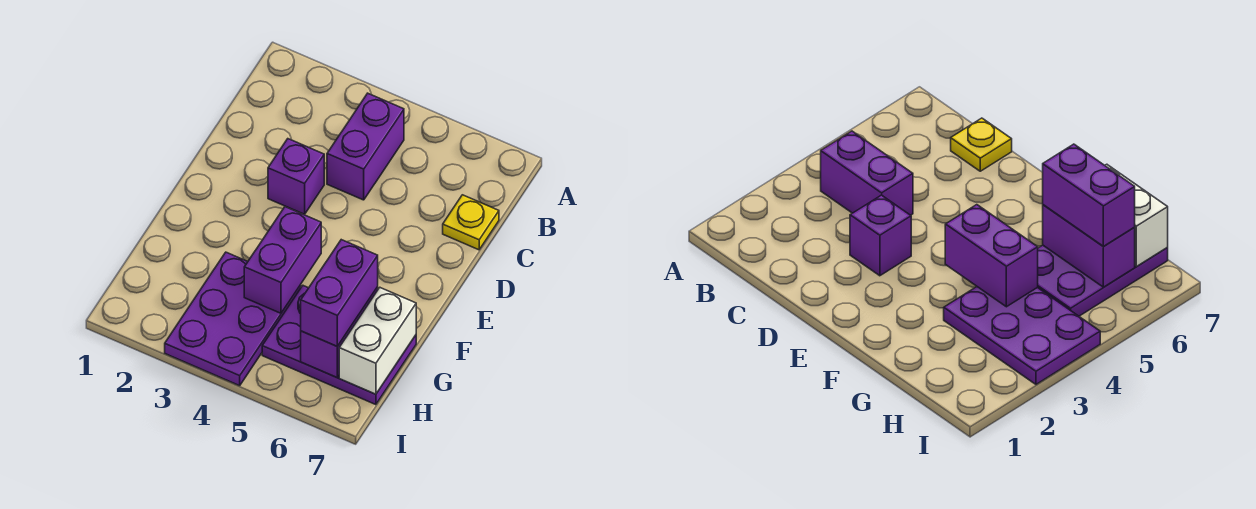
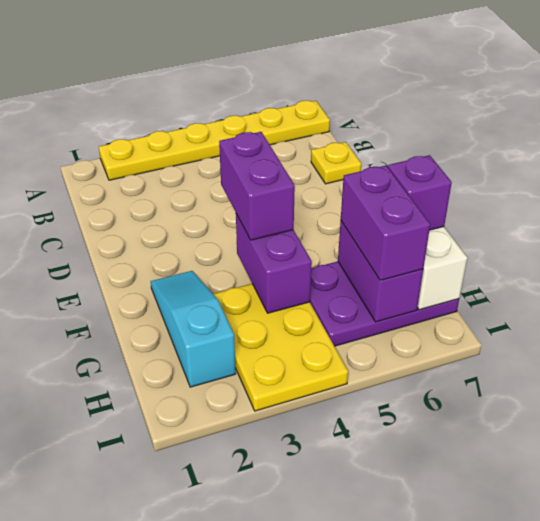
none -> yellow plate A2:A7 level 1
purple brick B4:C4 level 1 -> purple brick E4:F4 level 3
purple brick D3 level 1 -> purple brick G7 level 3
none -> cyan slope F2:H2 level 1 top H
purple plate G3:I4 level 1 -> yellow plate G3:I4 level 1

